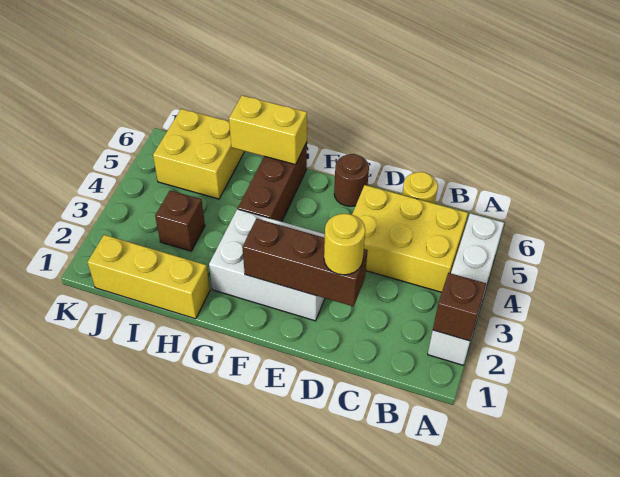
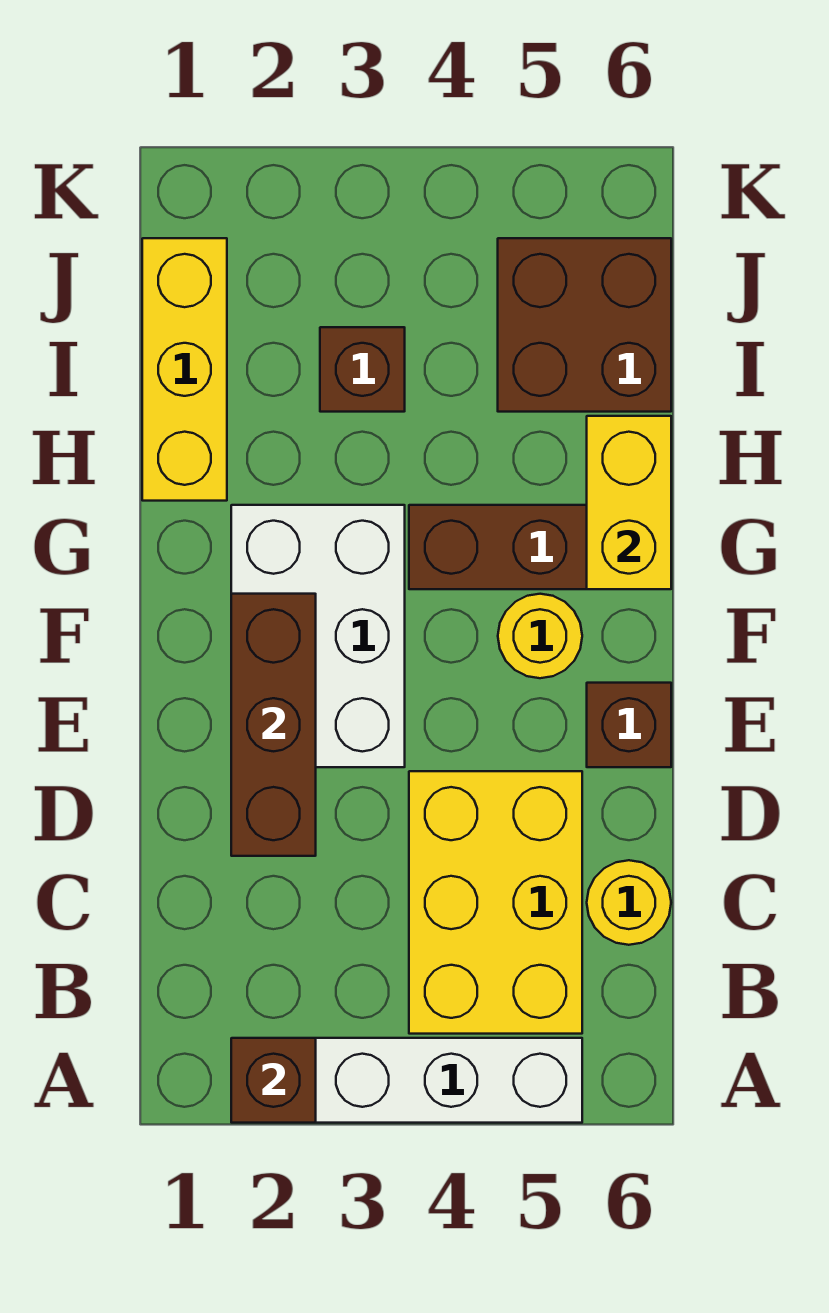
yellow round brick D2 level 3 -> yellow round brick F5 level 1
brown round brick E6 level 1 -> brown brick E6 level 1
yellow brick I5:J6 level 1 -> brown brick I5:J6 level 1

